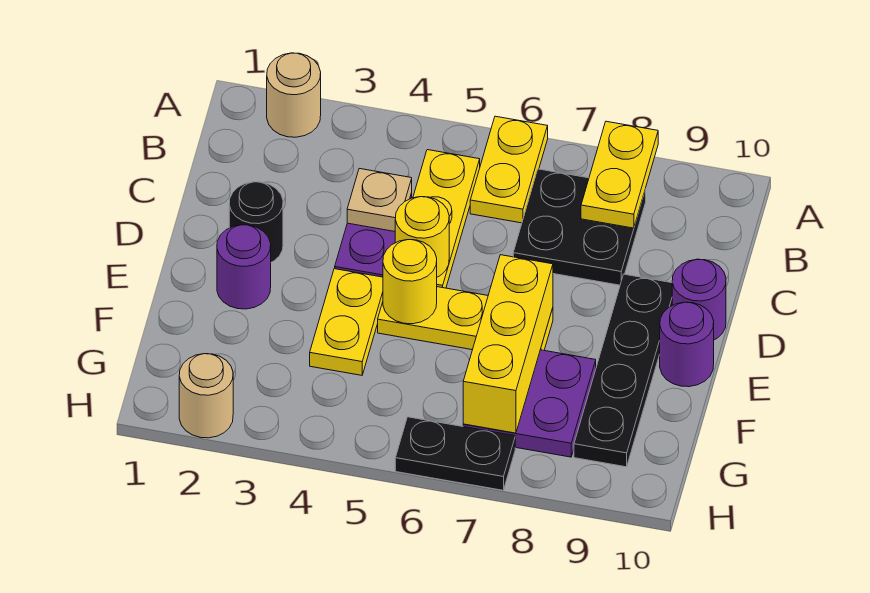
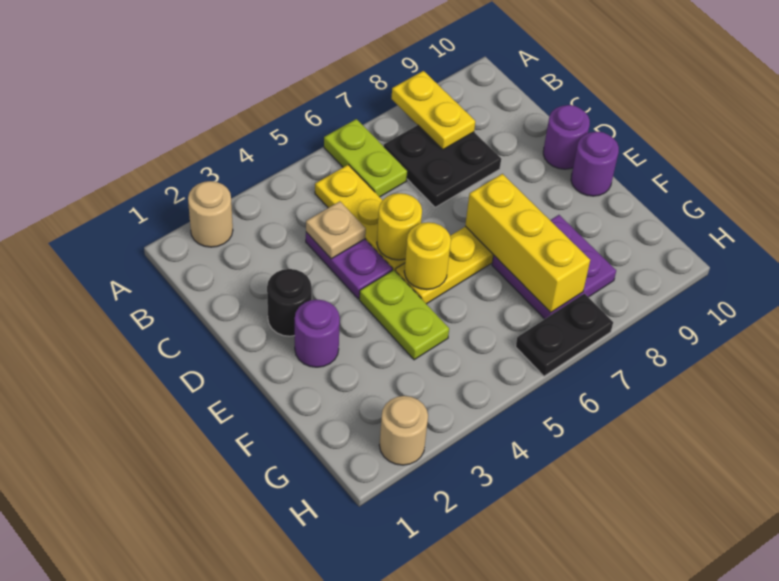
yellow plate A6:B6 level 1 -> lime plate A6:B6 level 1
black plate D9:G9 level 1 -> none
yellow plate E4:F4 level 1 -> lime plate E4:F4 level 1

